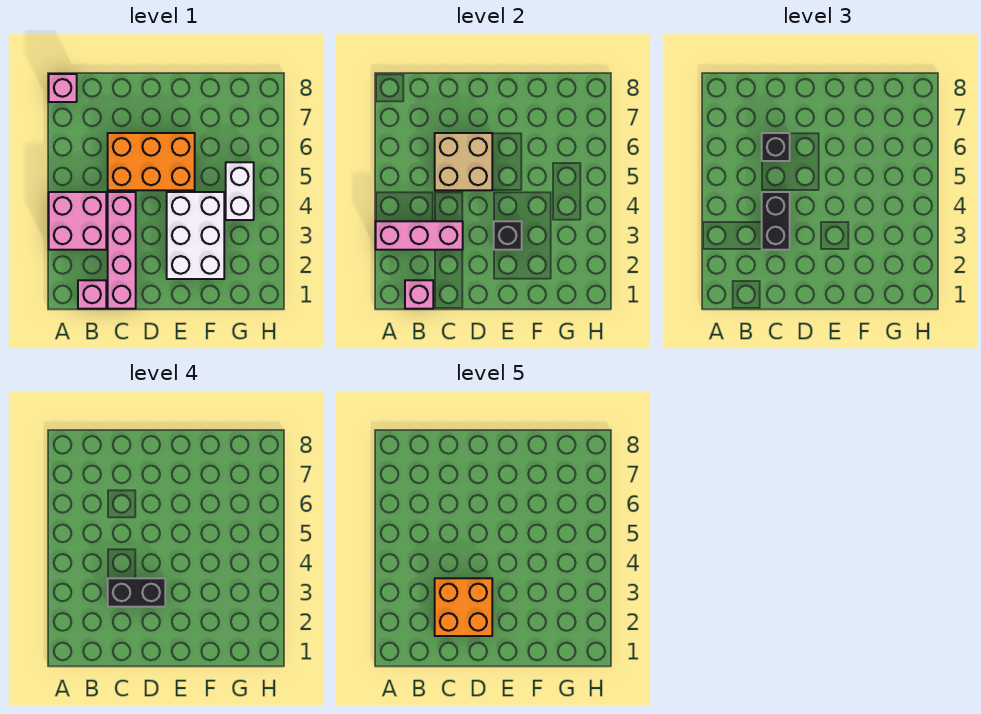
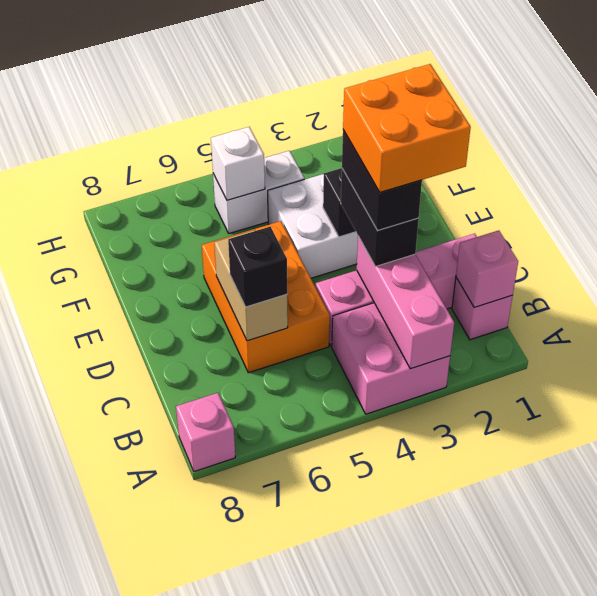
black brick C3:C4 level 3 -> black brick C3:D3 level 3
tan brick C5:D6 level 2 -> tan brick C6:D6 level 2
none -> white brick G5 level 2

